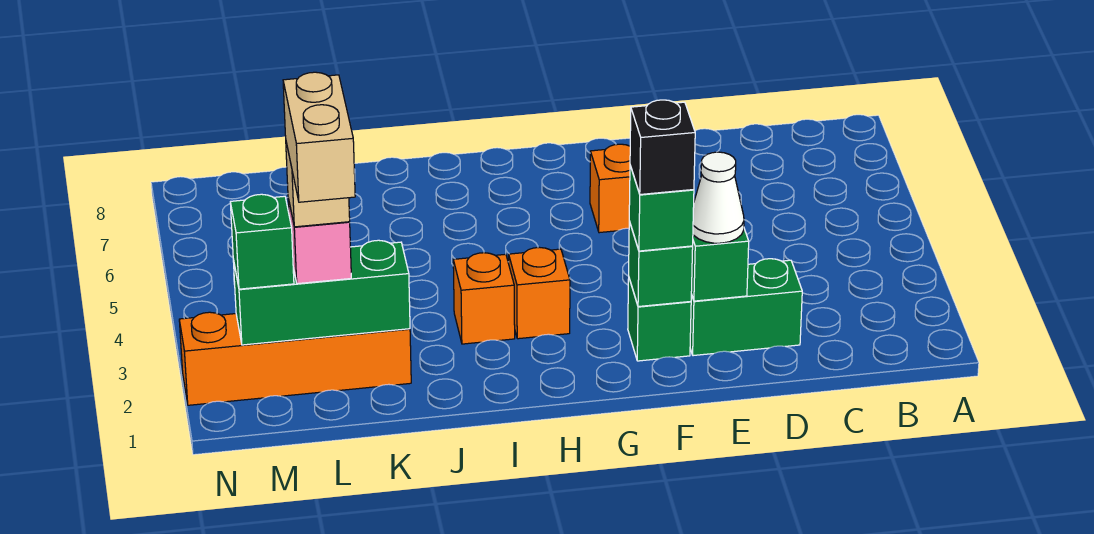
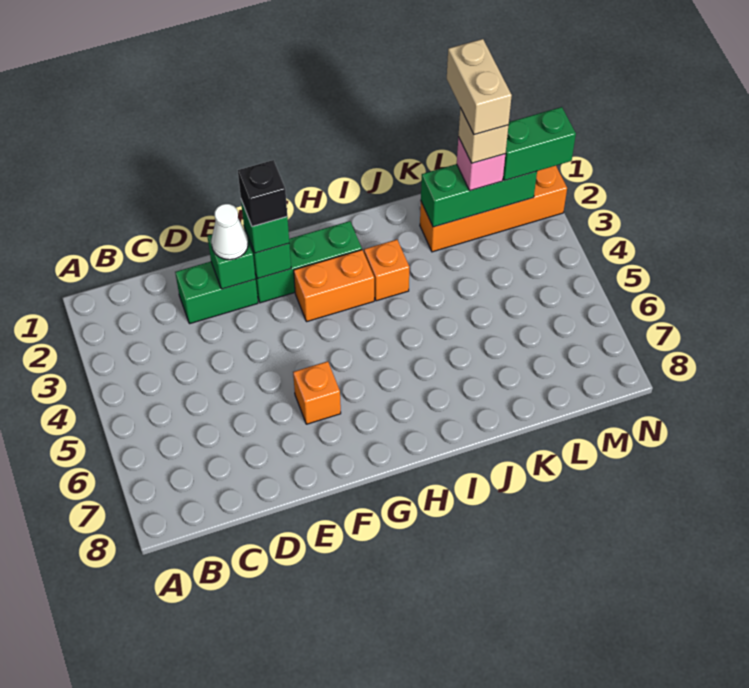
green brick F2 level 1 -> green brick F2:H2 level 1
orange brick H3 level 1 -> orange brick G3:H3 level 1
green brick M2 level 3 -> green brick M2:N2 level 3

